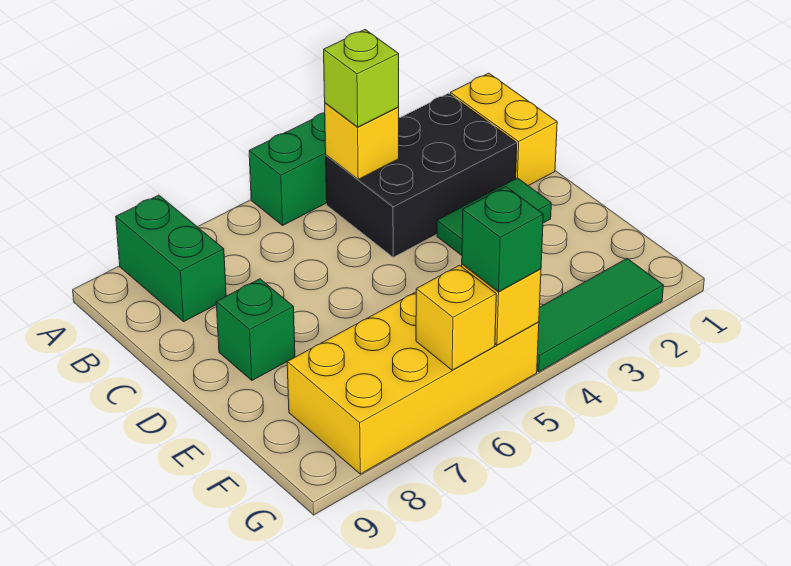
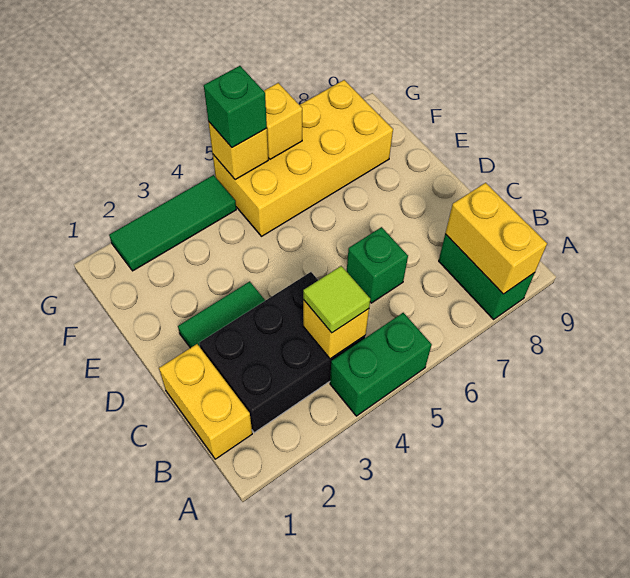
none -> yellow brick A8:B8 level 2
lime brick B4 level 3 -> lime tile B4 level 3
green brick D8 level 1 -> green brick C6 level 1

